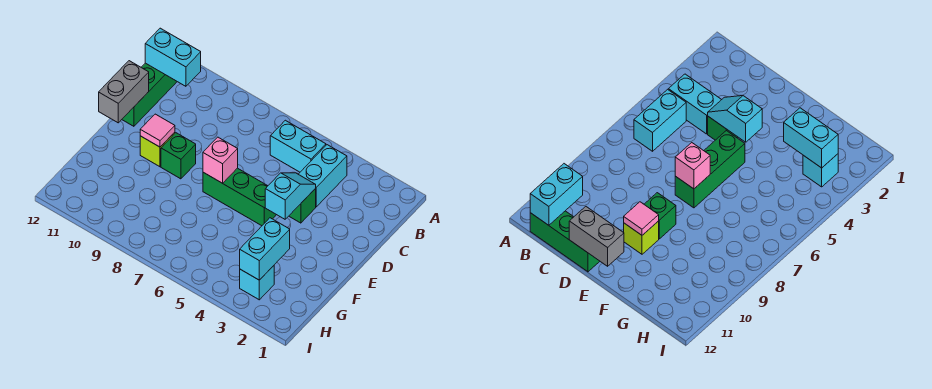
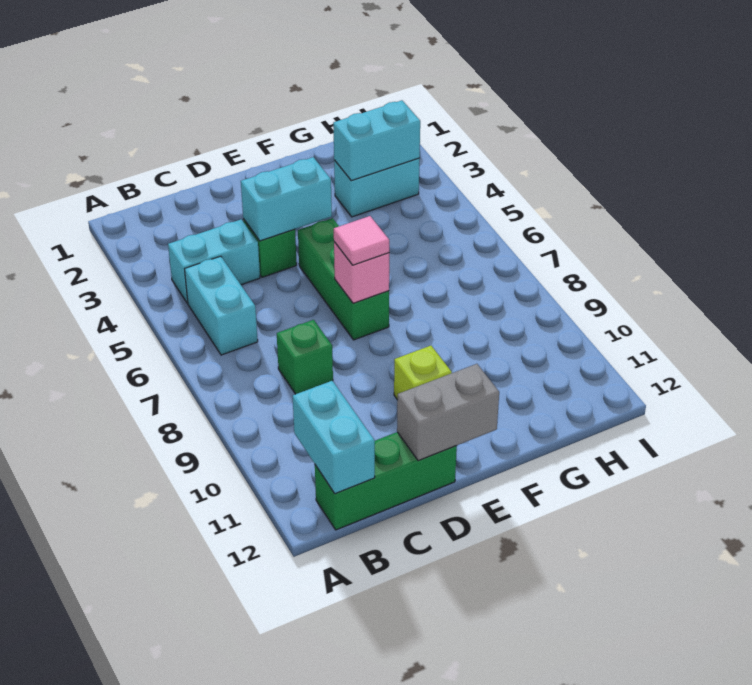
cyan slope D4:E4 level 2 top E -> cyan brick D4:E4 level 2
green brick E9 level 1 -> green brick C8 level 1
pink tile E10 level 2 -> pink tile E7 level 3
cyan brick H3 level 1 -> cyan brick G3:H3 level 1

